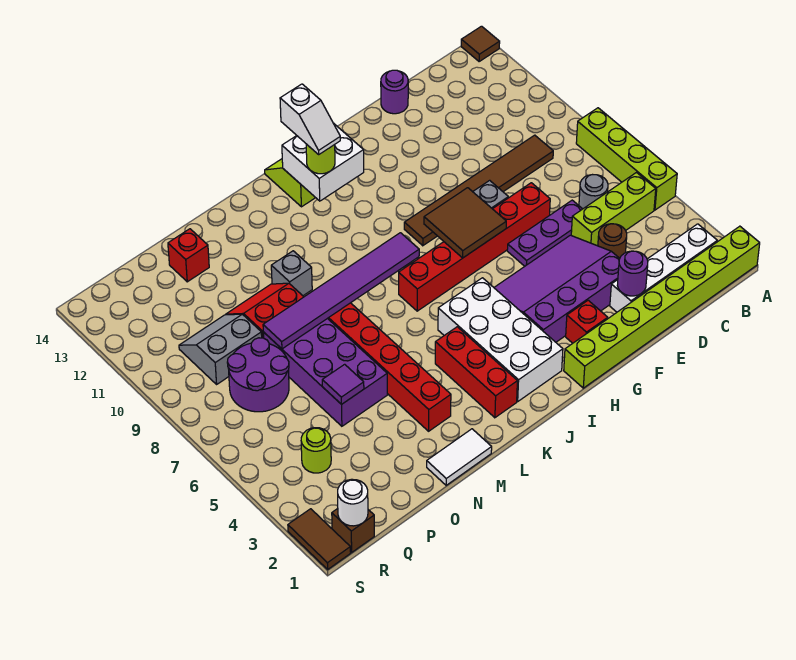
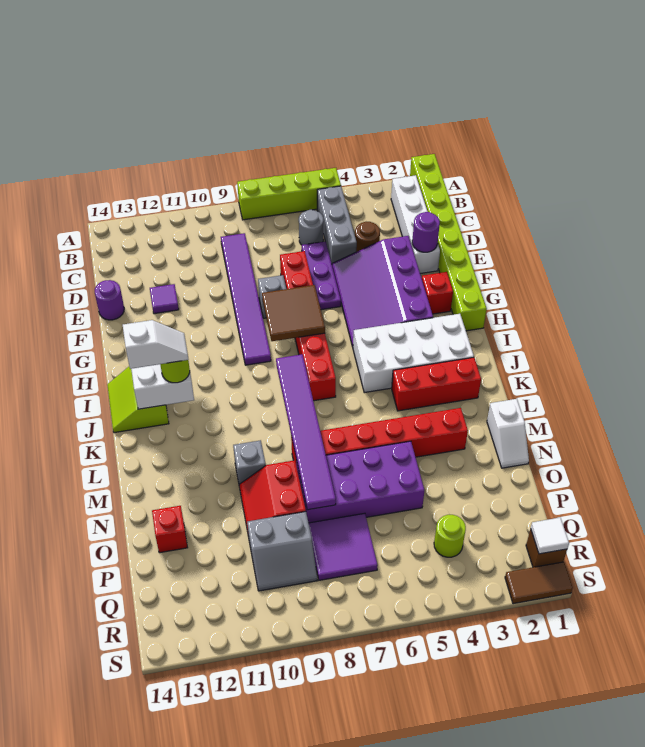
brown tile A14 level 1 -> none
lime brick B5:D5 level 1 -> grey brick B5:D5 level 1
brown tile C9:H9 level 1 -> purple tile C9:H9 level 1
white tile M1:N1 level 1 -> white slope M1:N1 level 1 top M
purple tile O5 level 2 -> purple tile E12 level 1
purple round brick P7:Q8 level 1 -> purple tile P7:Q8 level 1
grey slope P9:Q10 level 1 top 9 -> grey slope P9:Q10 level 1 top P
white round brick R1 level 2 -> white tile R1 level 2

